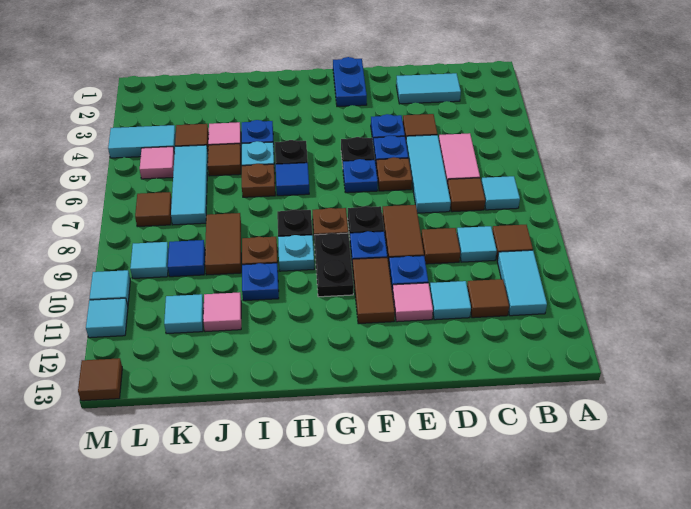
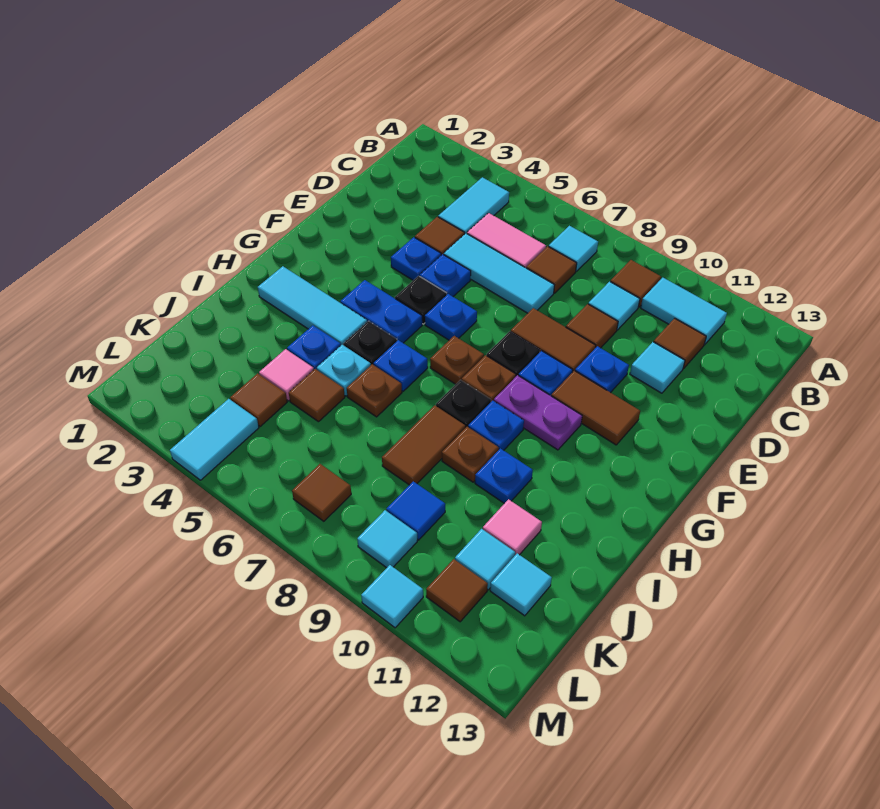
cyan tile C2:D2 level 1 -> cyan tile B4:C4 level 1
brown plate E6 level 1 -> brown plate G7 level 1
pink tile E11 level 1 -> none
blue plate F1:F2 level 1 -> blue plate G4:G5 level 1
black plate G9:G10 level 1 -> purple plate G9:G10 level 1
blue tile H6 level 1 -> blue plate H6 level 1
cyan plate H9 level 1 -> blue plate H9 level 1
brown tile J8:J9 level 1 -> brown tile I8:J8 level 1
cyan tile K5:K7 level 1 -> cyan tile H2:H4 level 1
pink tile L5 level 1 -> none
cyan tile M11 level 1 -> cyan tile K12 level 1
brown tile M13 level 1 -> brown tile L11 level 1

